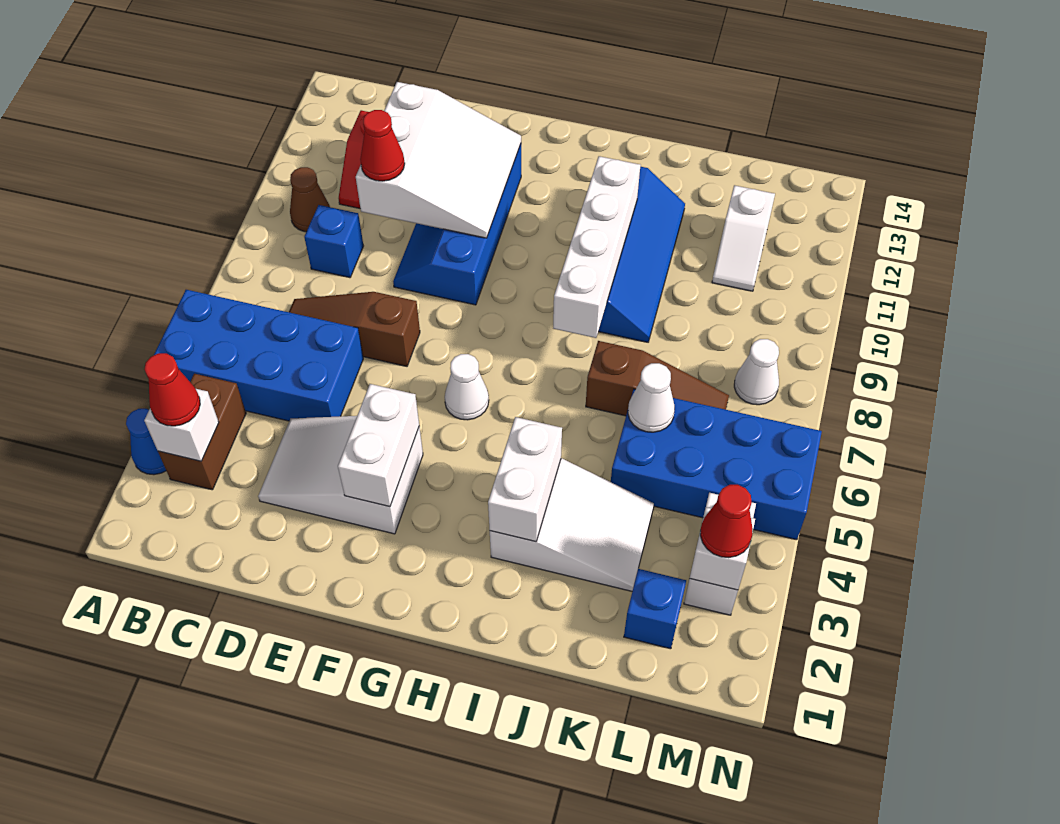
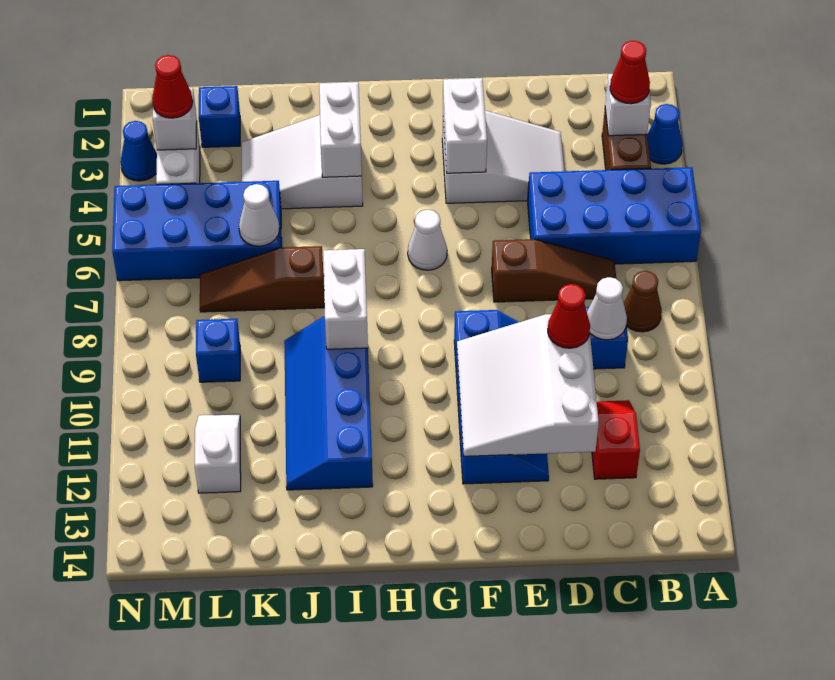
brown cone B10 level 1 -> brown cone B8 level 1
white brick I8:I11 level 2 -> white brick I8:I9 level 2
none -> blue brick L9 level 1
white cone M8 level 1 -> white cone C9 level 2
none -> blue cone N3 level 1

